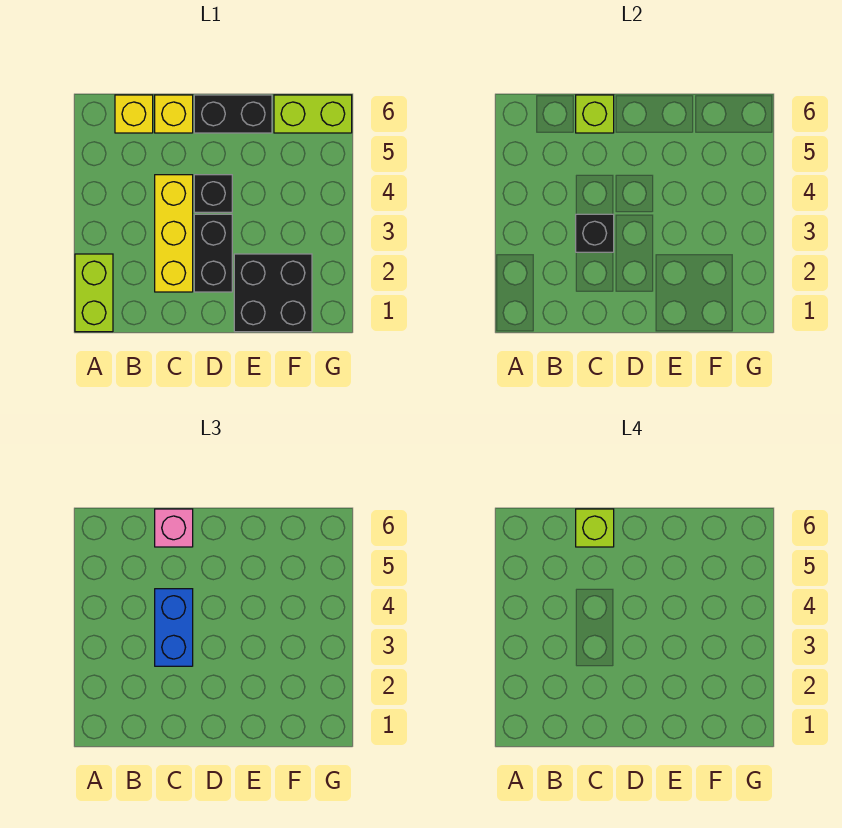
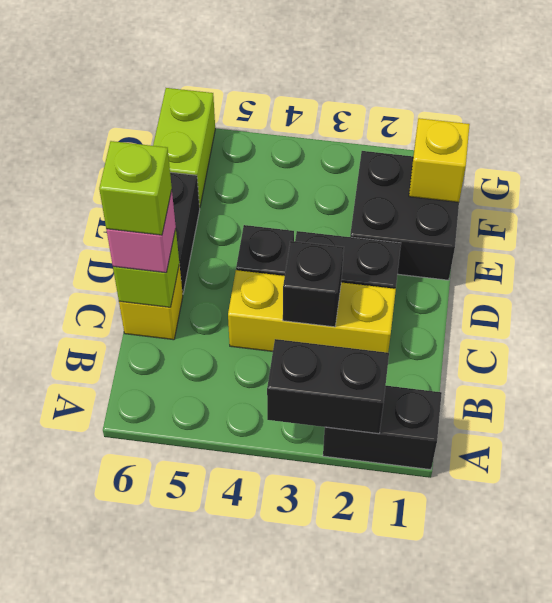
lime brick A1:A2 level 1 -> black brick A1:A2 level 1
none -> black brick A2:A3 level 2
yellow brick B6 level 1 -> yellow brick F1 level 2
blue brick C3:C4 level 3 -> none

